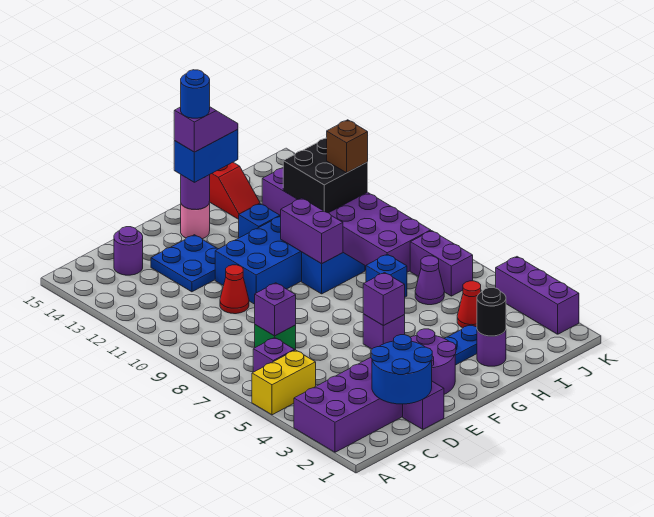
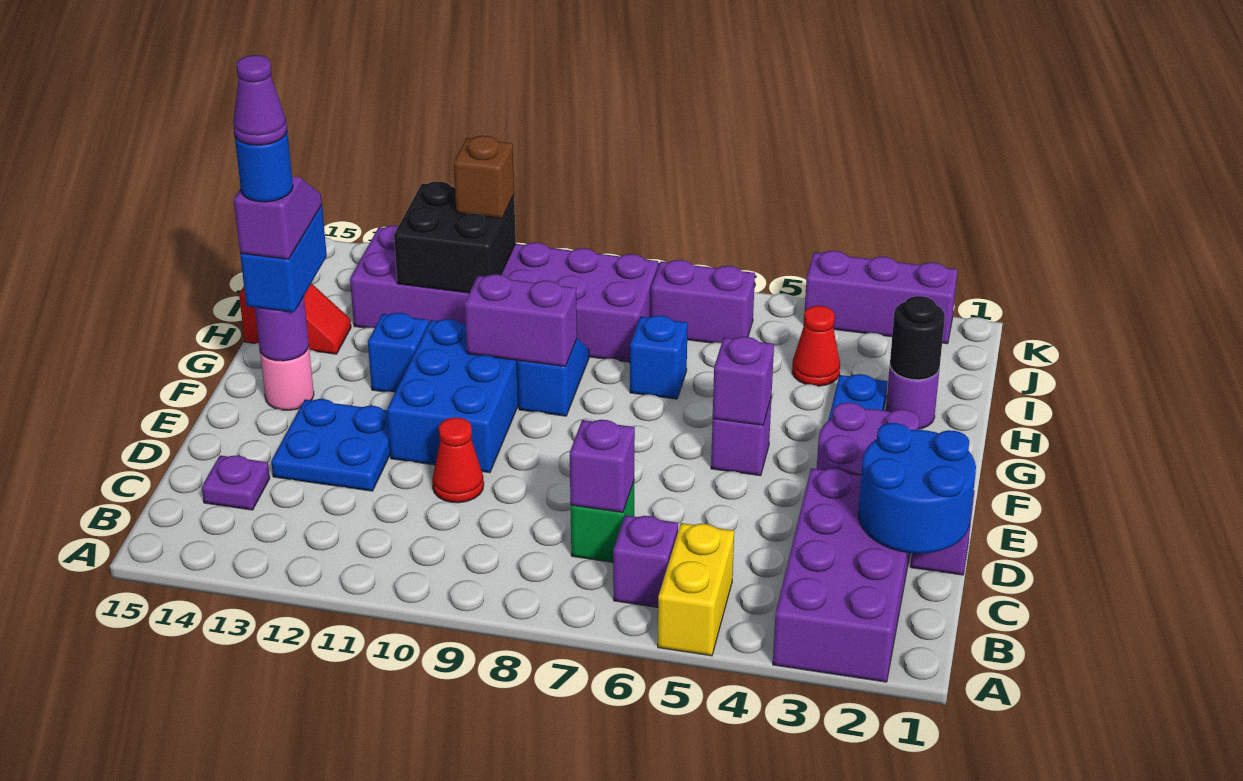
purple round brick C14 level 1 -> purple plate C14 level 1
purple cone I6 level 1 -> purple cone F14 level 6

